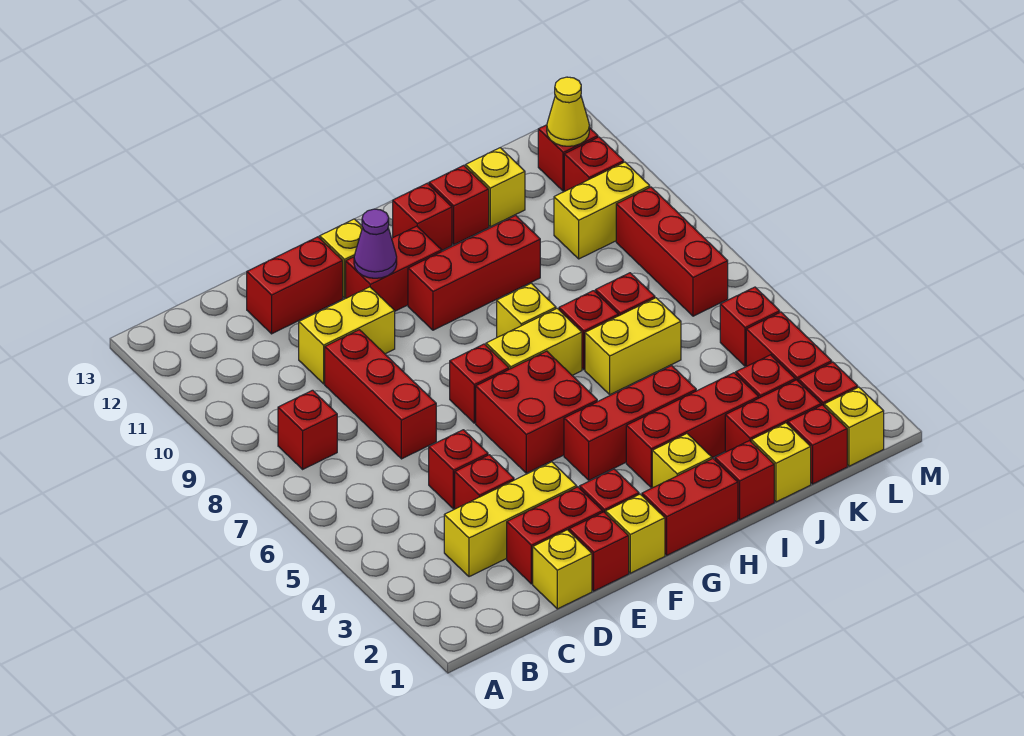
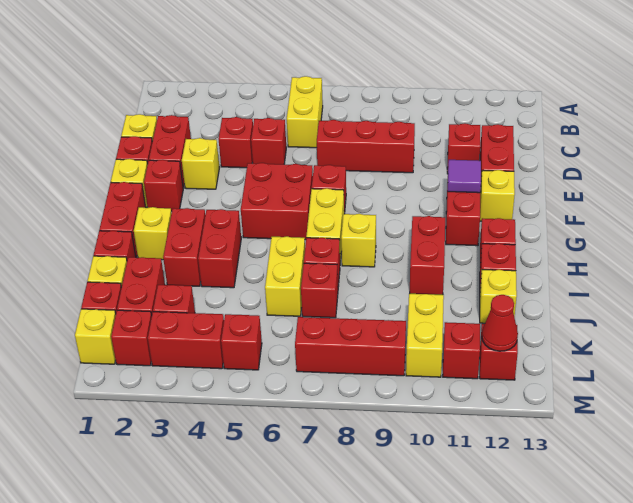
red brick B8 level 1 -> red brick D11 level 1
yellow brick C3:E3 level 1 -> yellow brick E3 level 1
yellow brick D10:E10 level 1 -> yellow brick B6:C6 level 1
purple cone F11 level 2 -> purple tile F11 level 2
red brick G4:I4 level 1 -> red brick H4:I4 level 1
red brick G10:I10 level 1 -> red brick H10:I10 level 1
red brick H3:J3 level 1 -> red brick H3:I3 level 1
yellow cone L12 level 2 -> red cone L12 level 2

